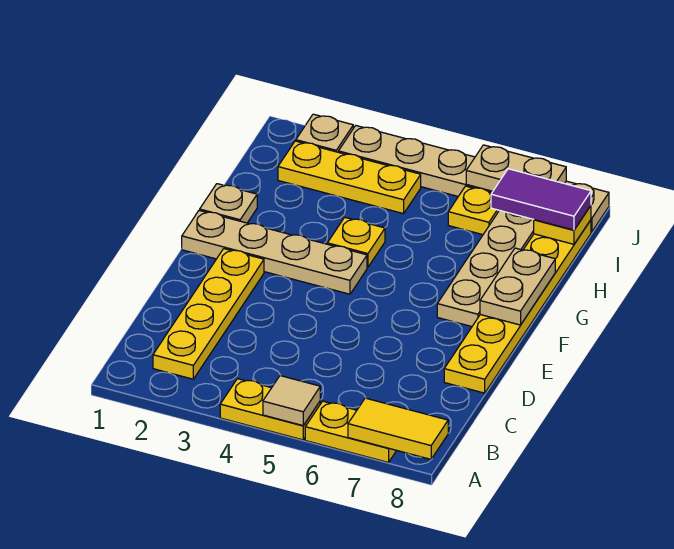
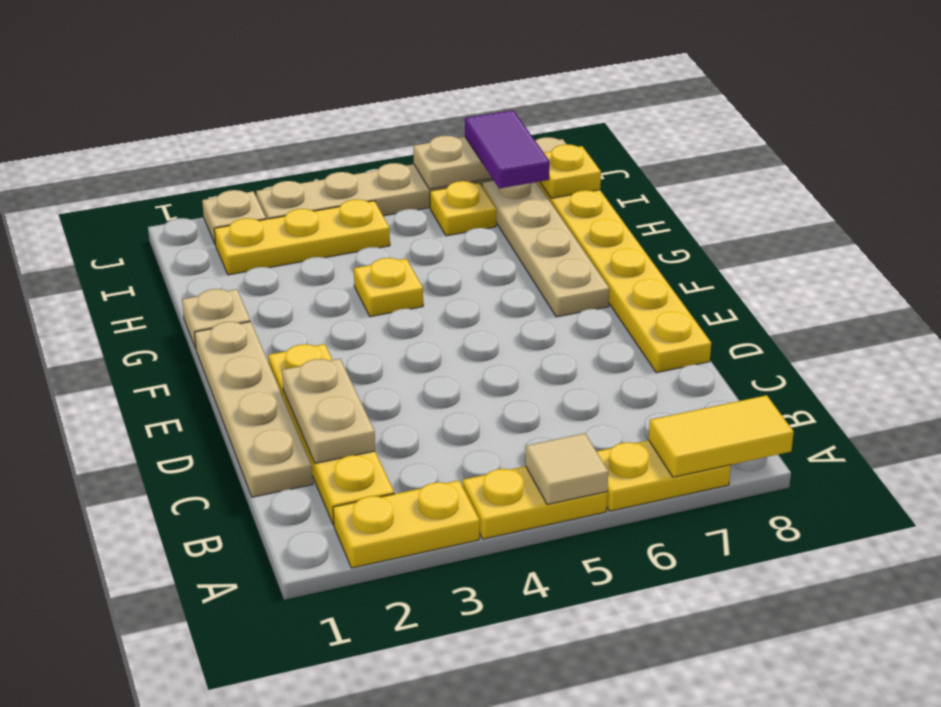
none -> yellow plate A2:A3 level 1
tan plate F1:F4 level 1 -> tan plate C1:F1 level 1
tan plate F8:G8 level 2 -> tan plate C2:D2 level 2
purple tile I7:I8 level 3 -> purple tile I7:J7 level 3

